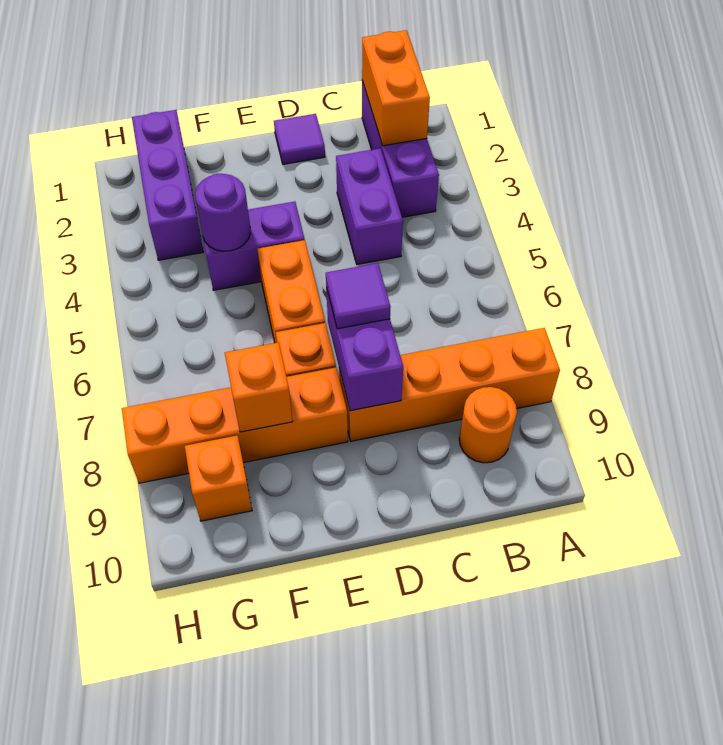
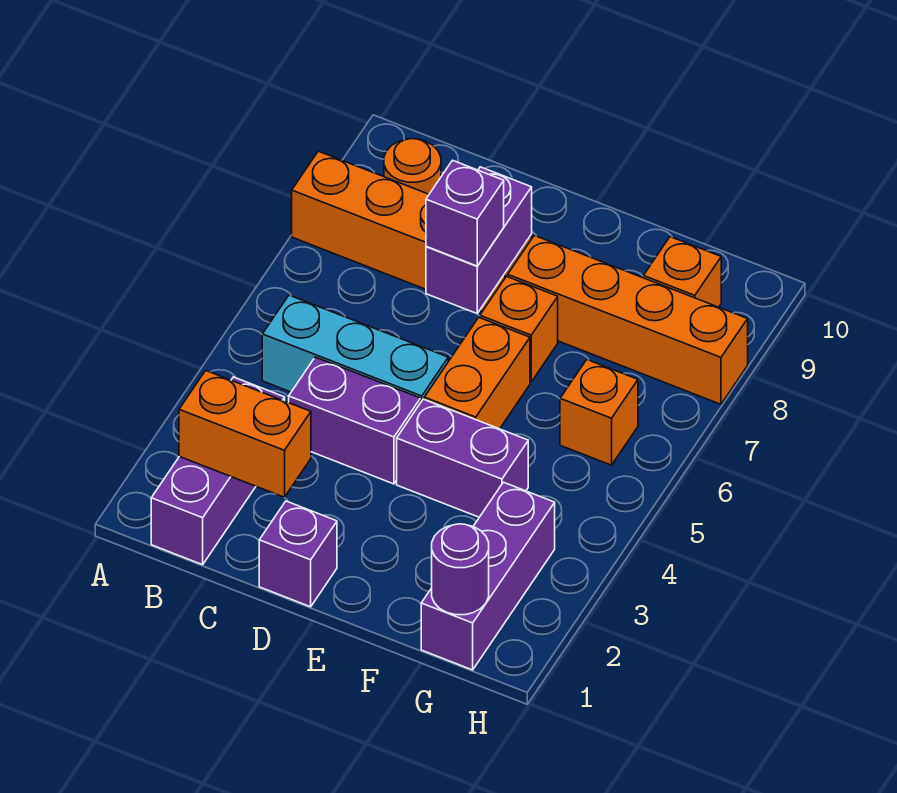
orange brick B1:B2 level 2 -> orange brick B2:C2 level 2
none -> cyan brick B5:D5 level 1
purple brick C3:C4 level 1 -> purple brick C4:D4 level 1
purple tile D1 level 1 -> purple brick D1 level 1
purple tile D7 level 3 -> purple brick D7 level 3
purple round brick F4 level 2 -> purple round brick G1 level 2
orange brick F8 level 2 -> orange brick G6 level 1

